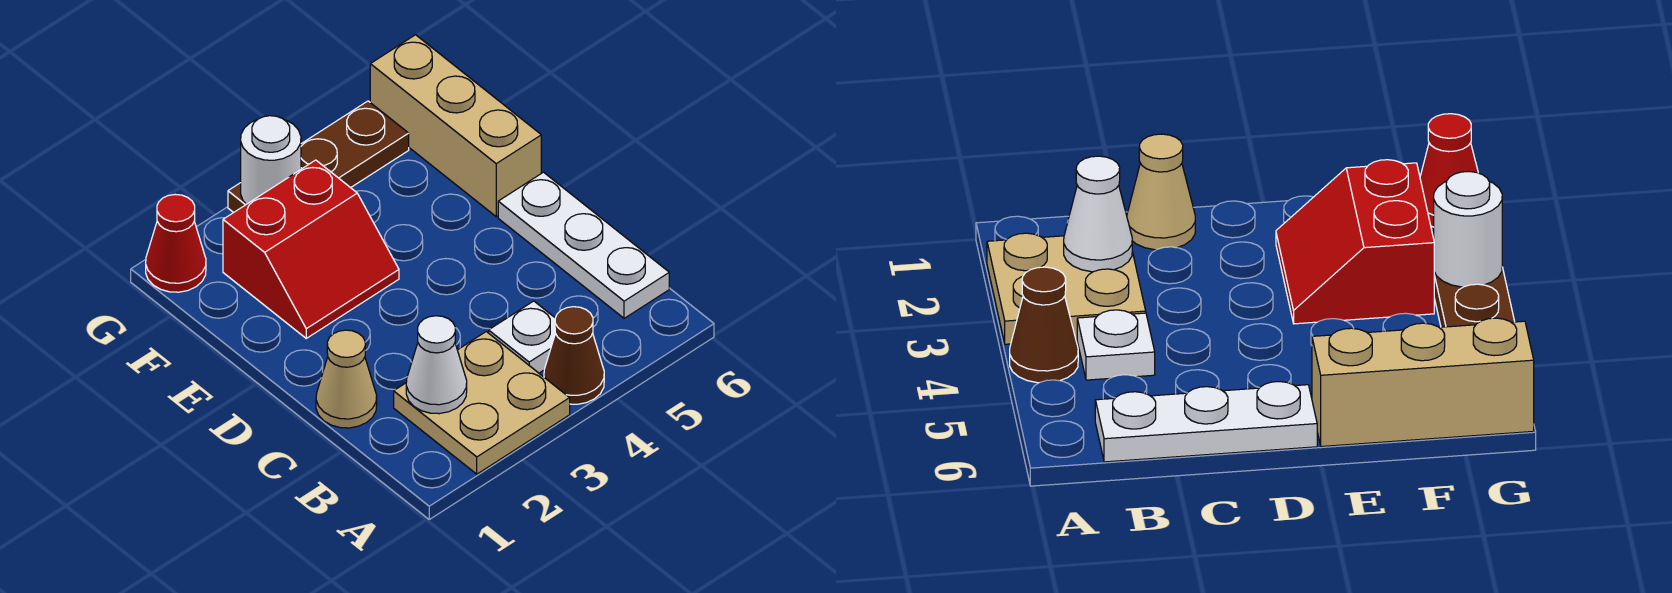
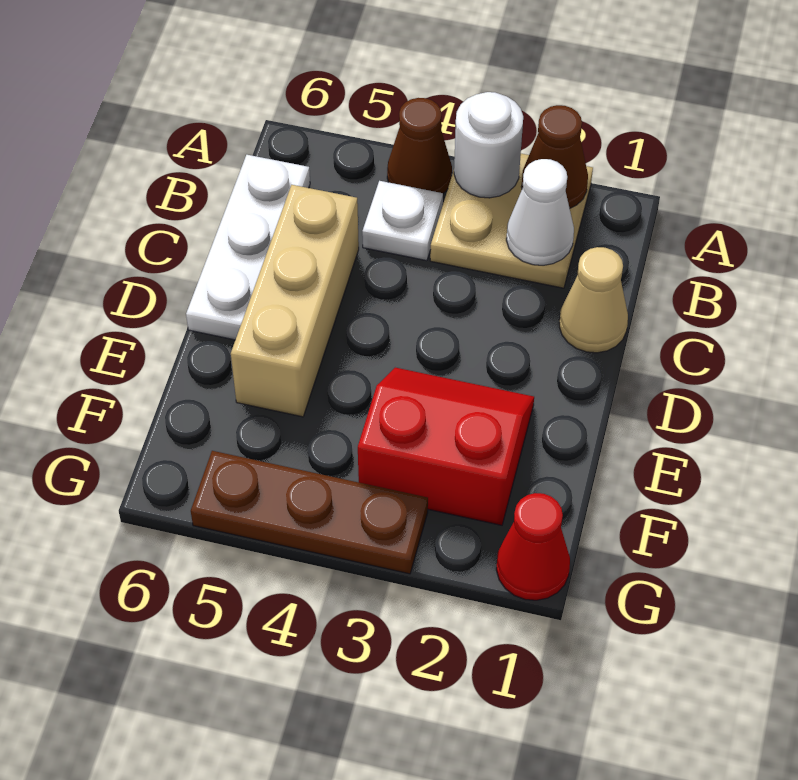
none -> brown cone A2 level 2
tan brick E6:G6 level 1 -> tan brick C5:E5 level 1
white round brick G3 level 2 -> white round brick A3 level 2

